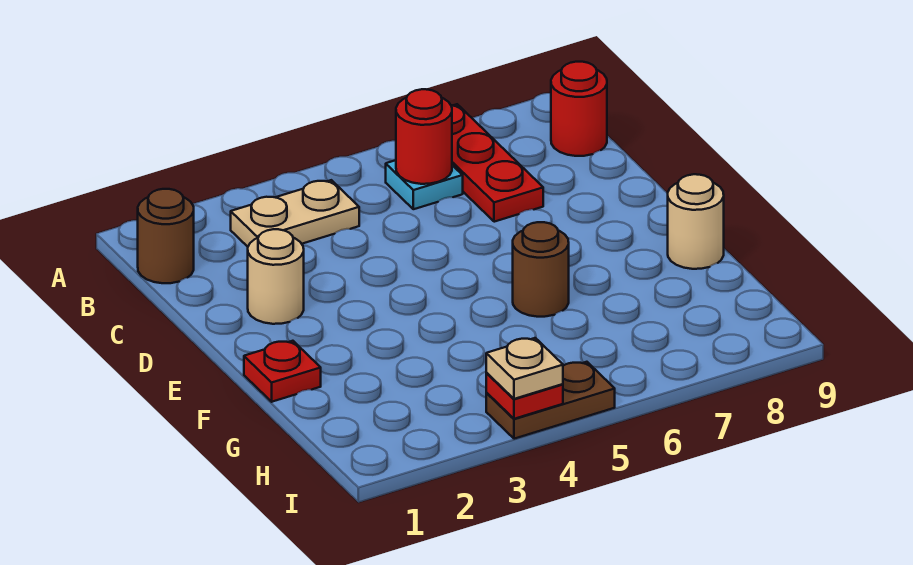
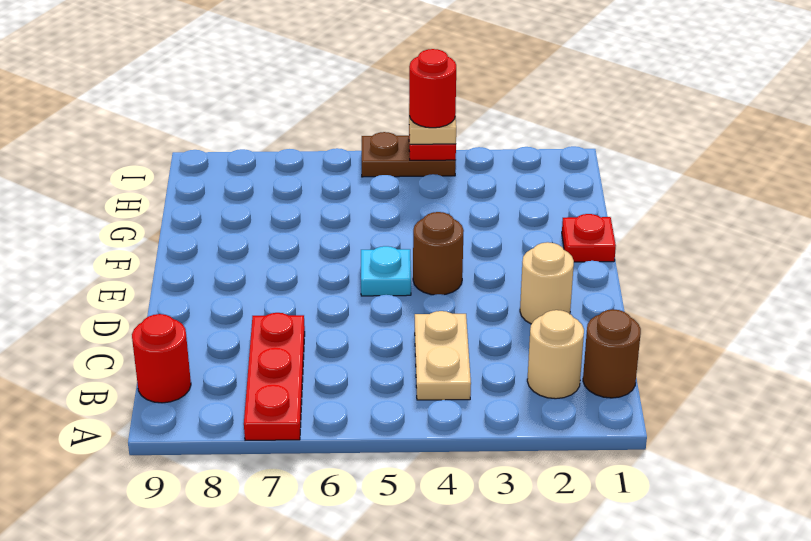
tan plate B3:B4 level 1 -> tan plate B4:C4 level 1
cyan plate B6 level 1 -> cyan plate E5 level 1
red round brick B6 level 2 -> red round brick I4 level 4
brown round brick F6 level 1 -> brown round brick E4 level 1
tan round brick F9 level 1 -> tan round brick B2 level 1

